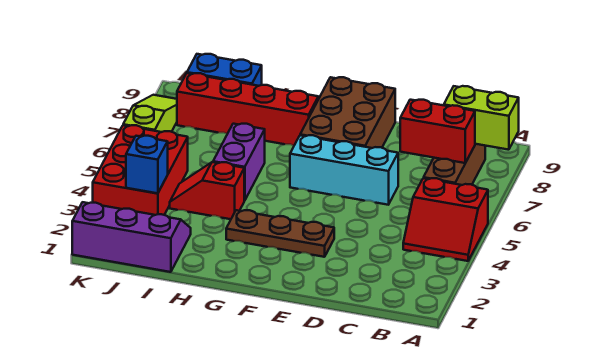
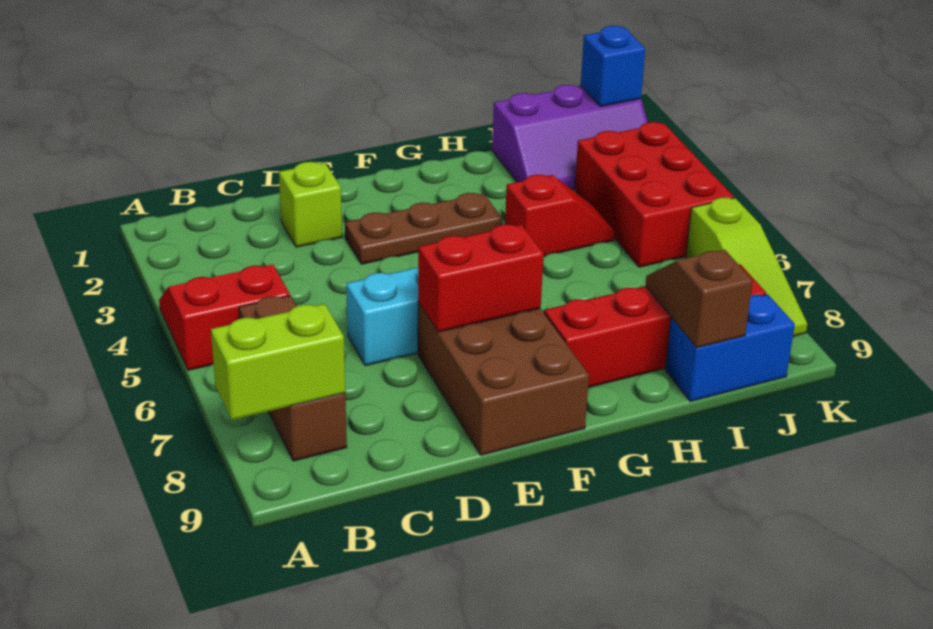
red brick B7:C7 level 2 -> red brick E7:F7 level 2
none -> lime brick D2 level 1
purple brick H5:H6 level 1 -> none
none -> brown slope I8:I9 level 2 top 9
blue brick J3 level 2 -> blue brick K1 level 2

